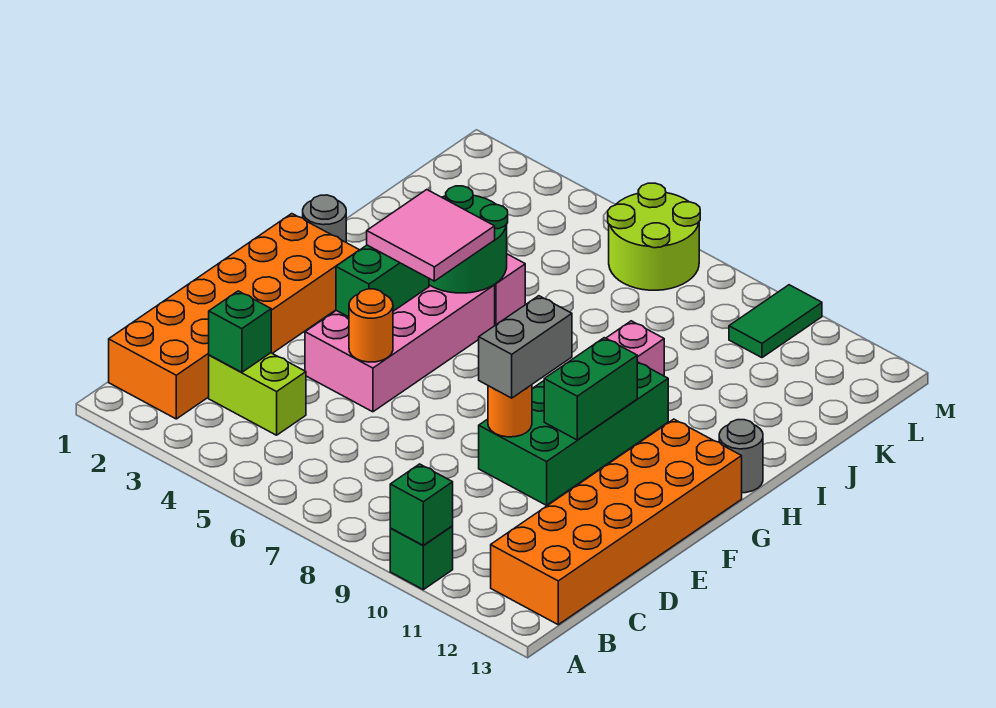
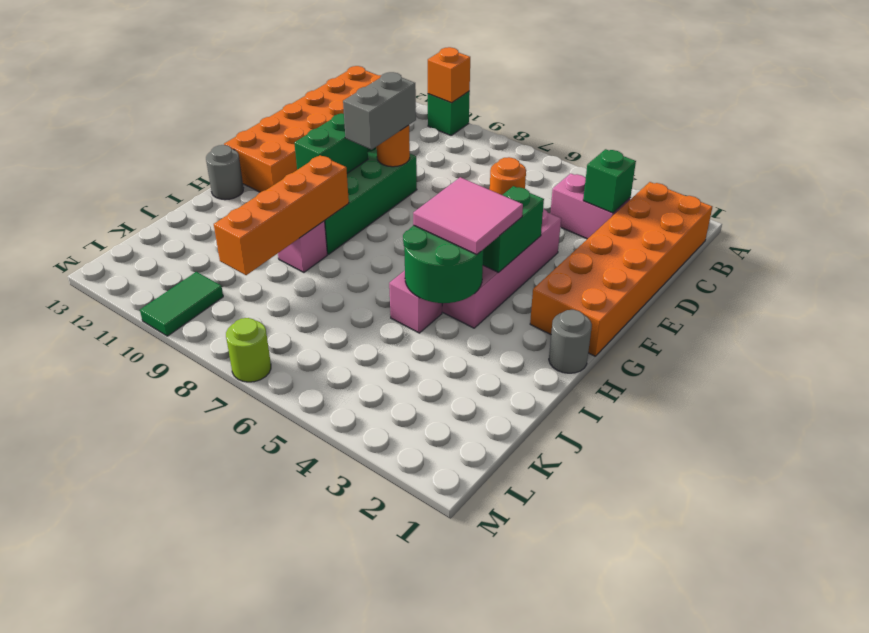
green brick A10 level 2 -> orange brick A10 level 2
lime brick C3:C4 level 1 -> pink brick C3:C4 level 1
none -> orange brick H9:K9 level 2
lime round brick L6:M7 level 1 -> lime round brick M7 level 1

